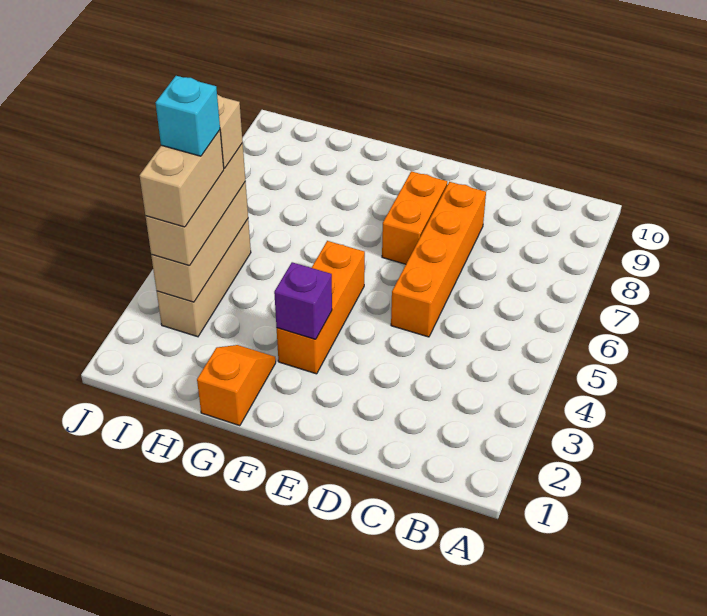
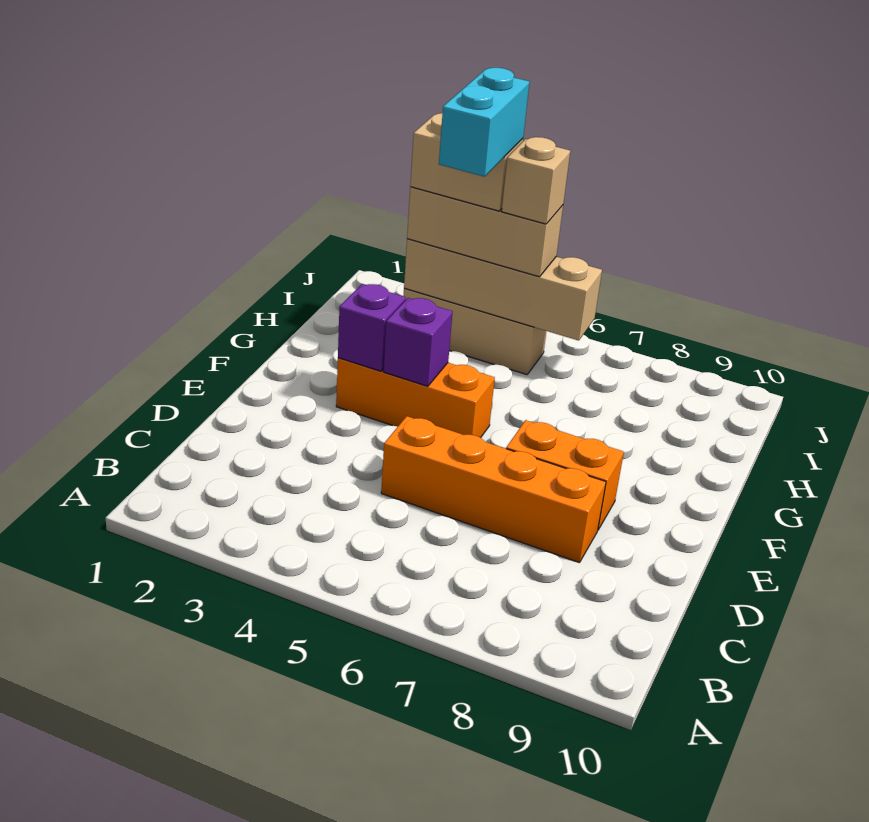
none -> purple brick F4 level 2
orange slope G1:G2 level 1 top 1 -> none
tan brick I3:I5 level 2 -> tan brick I3:I6 level 2
cyan brick I4 level 5 -> cyan brick H4:I4 level 5

